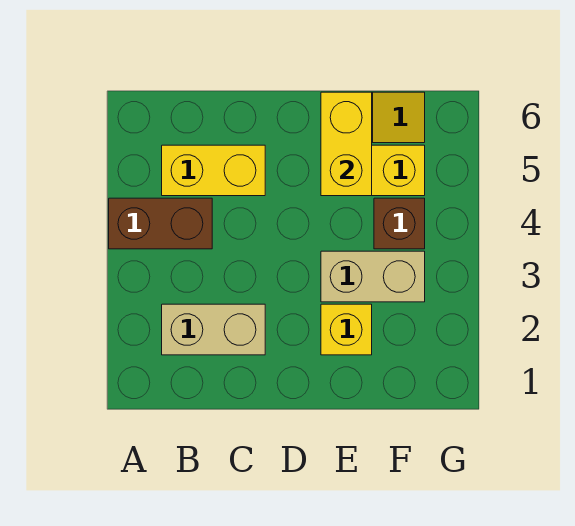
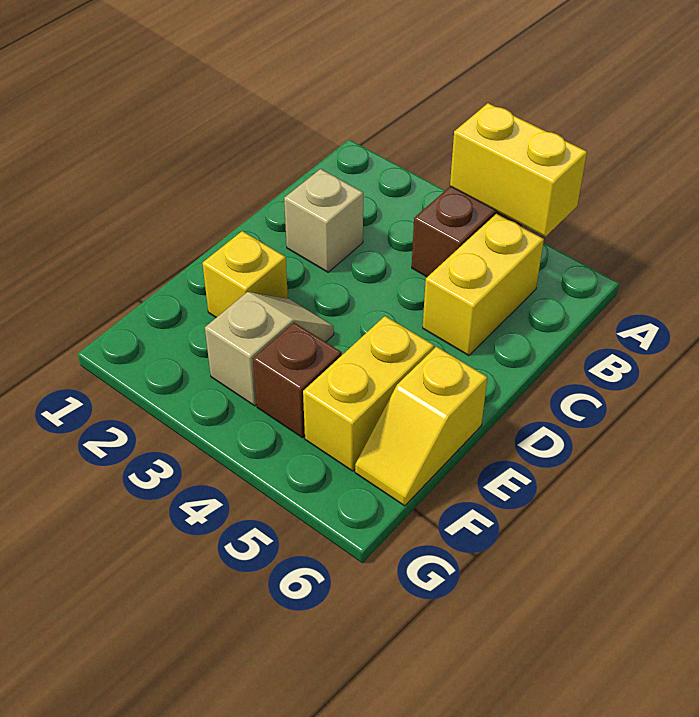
tan brick B2:C2 level 1 -> tan brick C2 level 1
tan brick E3:F3 level 1 -> tan slope E3:F3 level 1 top F
yellow brick E5:E6 level 2 -> yellow brick A4:A5 level 2

